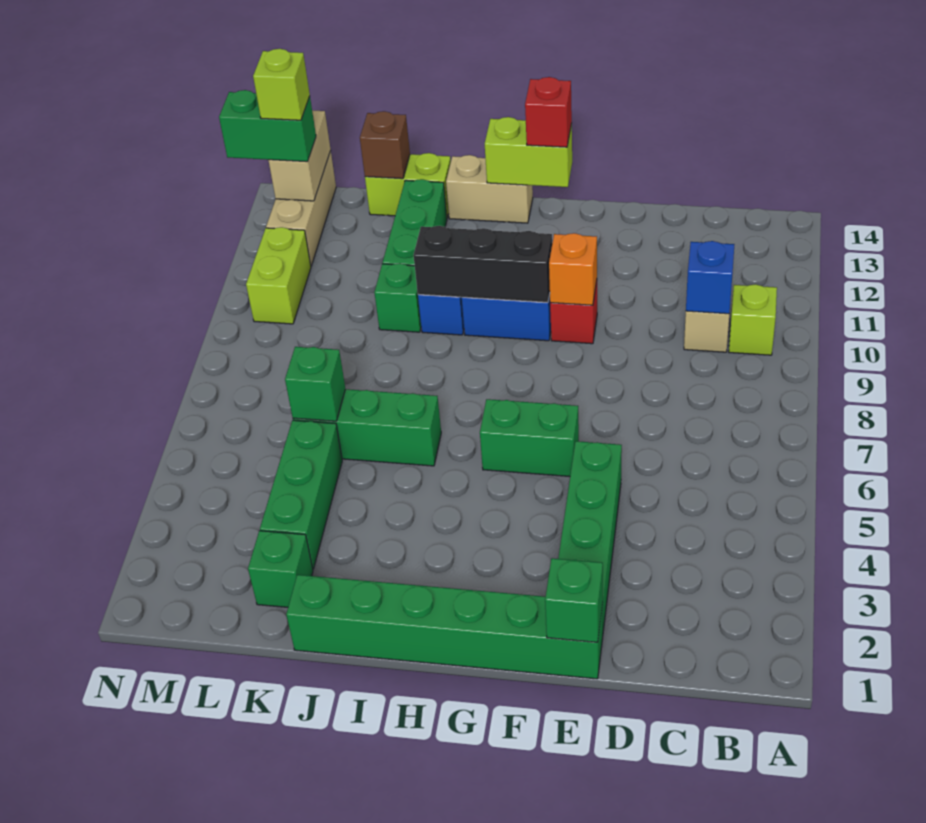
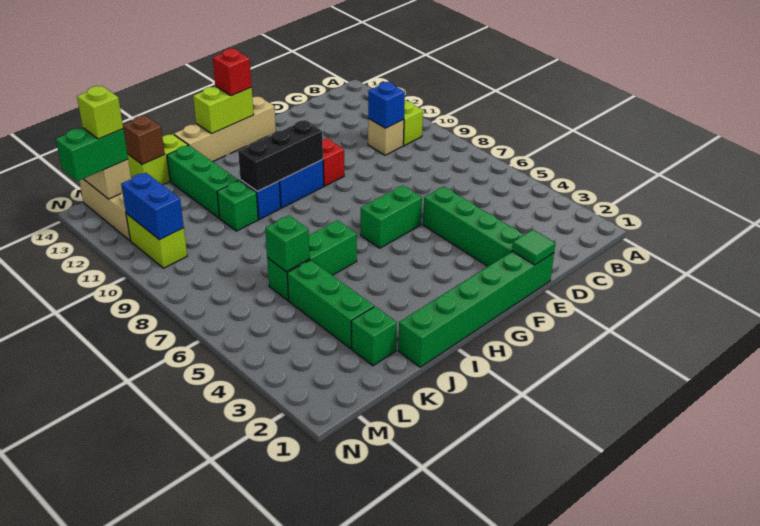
green brick E1 level 2 -> green tile E1 level 2
orange brick F10 level 2 -> none
tan brick H14:I14 level 1 -> tan brick F14:I14 level 1
none -> blue brick M10:M11 level 2

